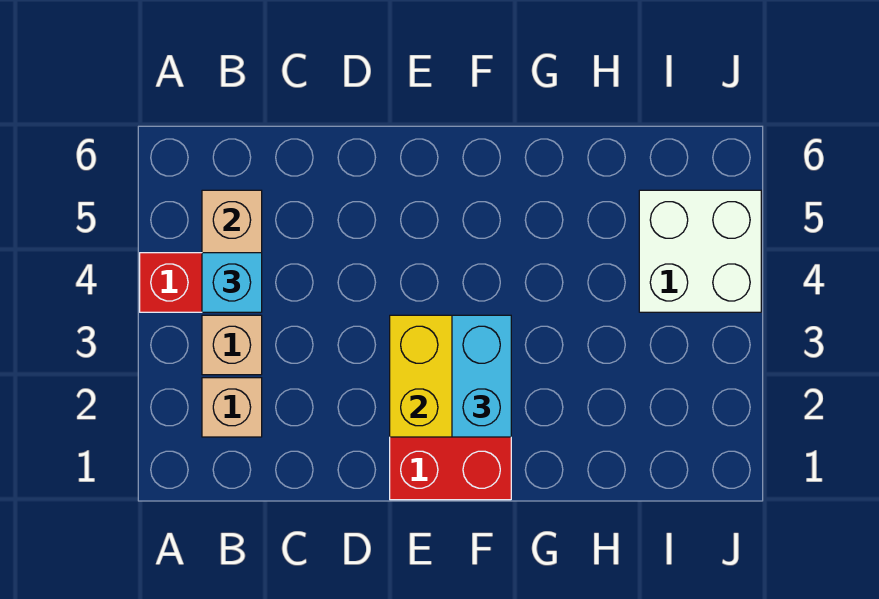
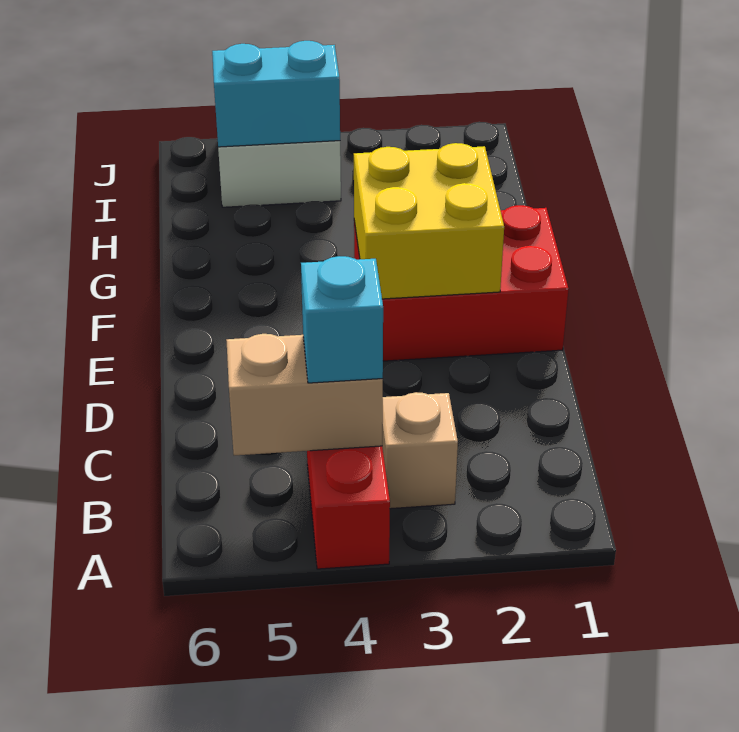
tan brick B2 level 1 -> none
cyan brick F2:F3 level 3 -> cyan brick I4:I5 level 2

